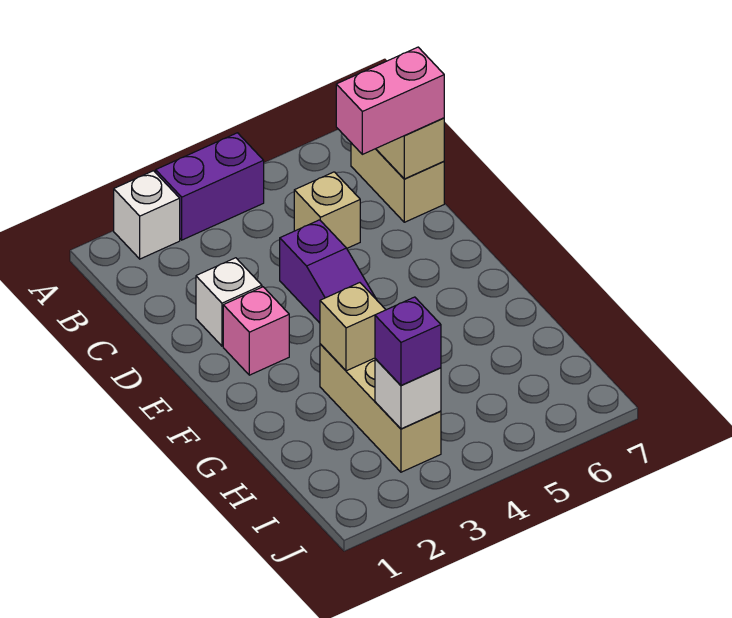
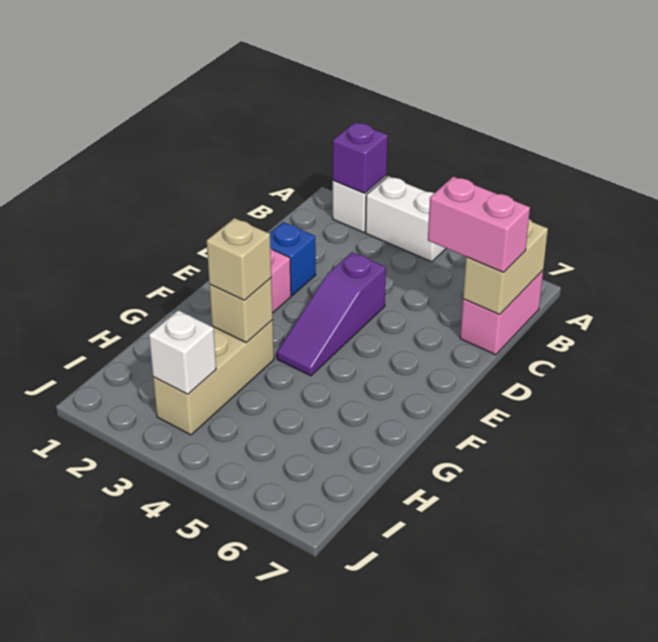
purple brick A3:A4 level 1 -> white brick A3:A4 level 1
tan brick B7:C7 level 1 -> pink brick B7:C7 level 1
tan brick C5 level 1 -> tan brick G3 level 3
white brick D2 level 1 -> blue brick D2 level 1
purple brick I3 level 3 -> purple brick A2 level 2

